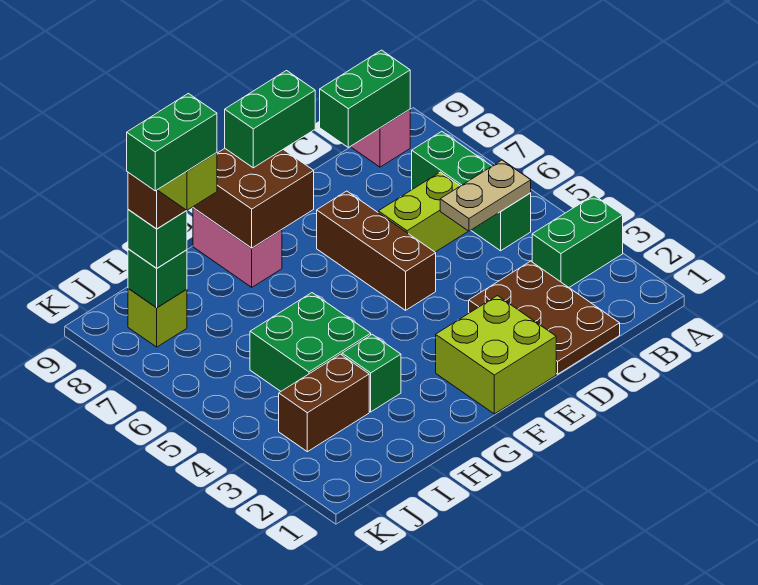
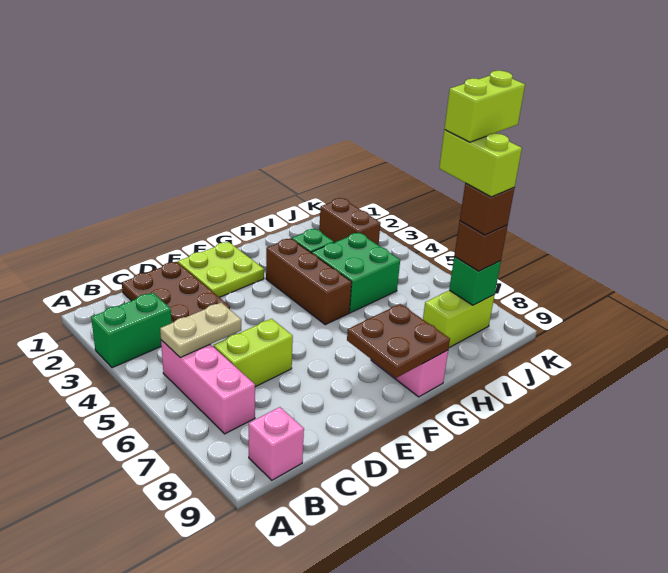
green brick B5:B7 level 1 -> pink brick B5:B7 level 1
green brick B9:C9 level 2 -> none
lime brick E1:F2 level 1 -> lime plate E1:F2 level 1
brown brick E5:E7 level 1 -> brown brick G3:G5 level 1
green brick E9:F9 level 3 -> none
brown brick F8:G9 level 2 -> brown plate F8:G9 level 2
brown brick I3:J3 level 1 -> brown brick J2:J3 level 1
green brick J7:K7 level 6 -> lime brick J7:K7 level 6
lime brick J8 level 1 -> lime brick I8:J8 level 1
green brick J8 level 3 -> brown brick J8 level 3

